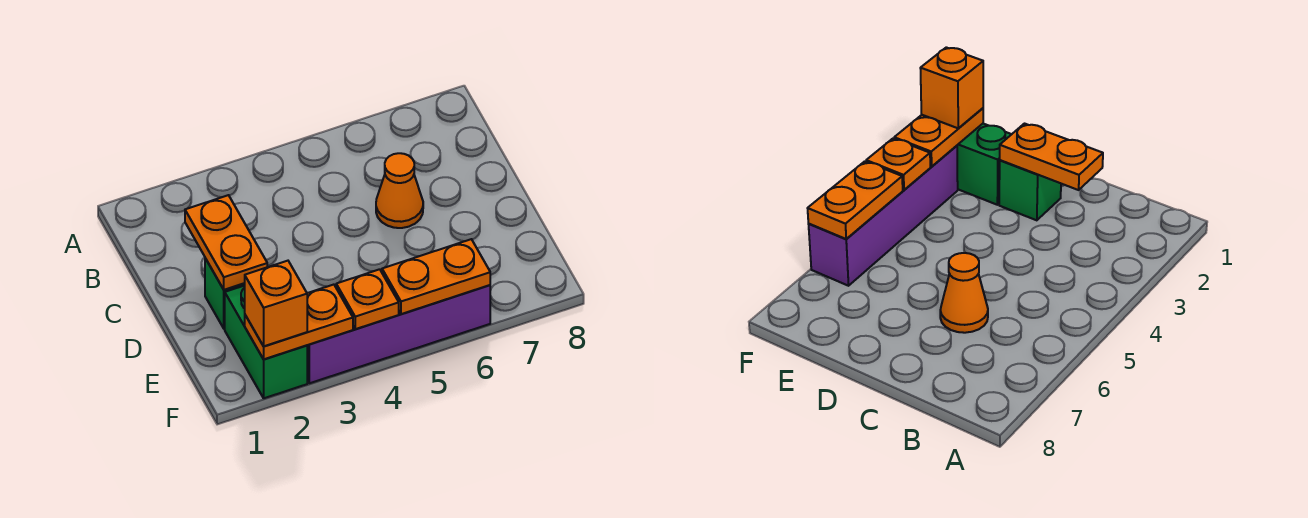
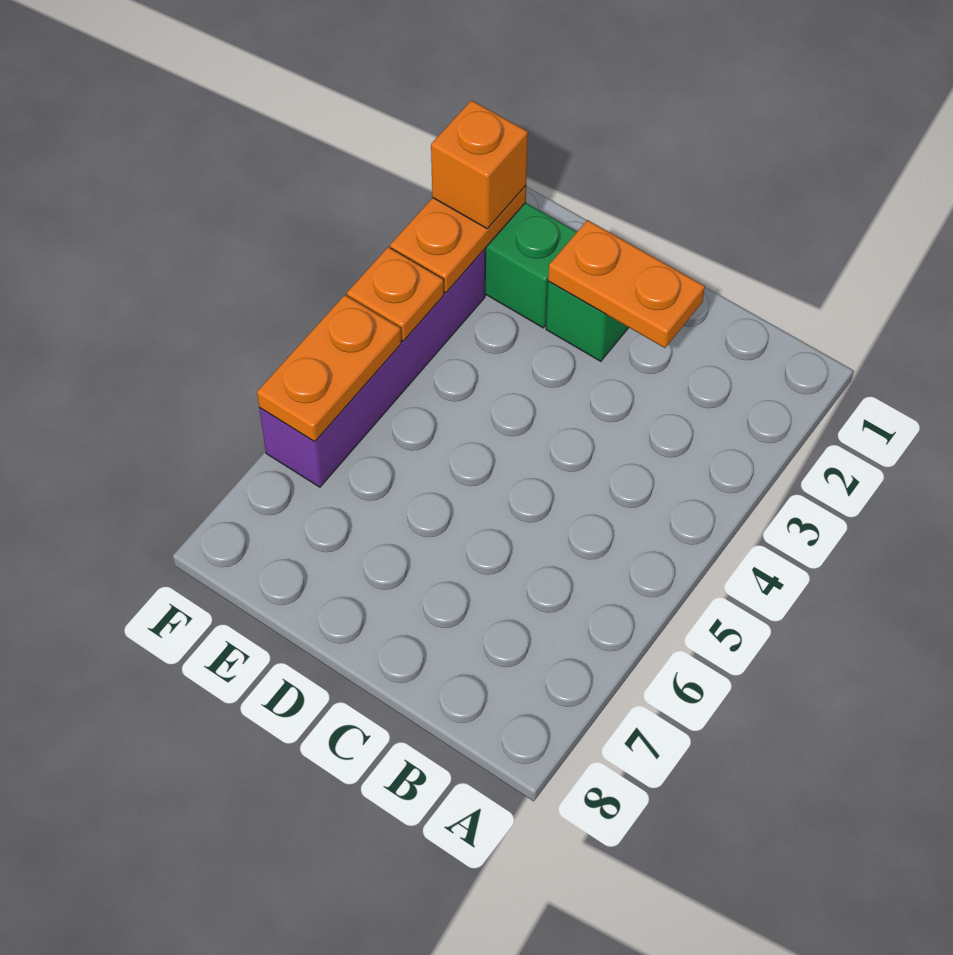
orange cone C6 level 1 -> none

